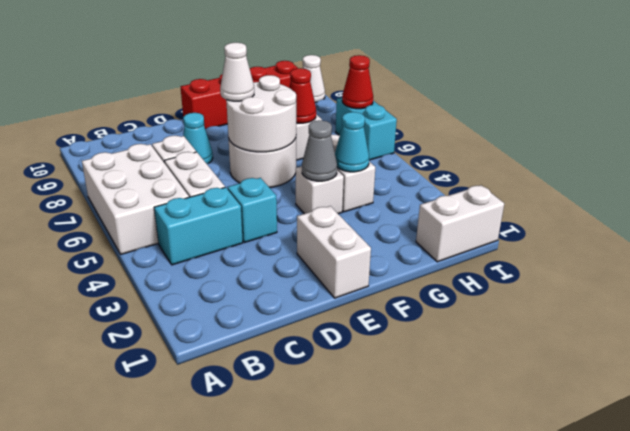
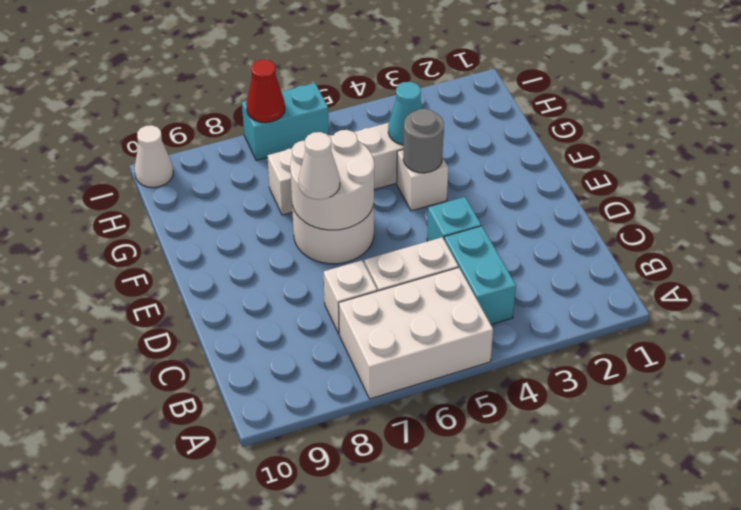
cyan cone D8 level 1 -> none
white brick E1:E2 level 1 -> none
red brick E10:H10 level 1 -> none
grey cone F4 level 2 -> grey round brick F4 level 2
red cone G7 level 2 -> none
white brick H1:I1 level 1 -> none

